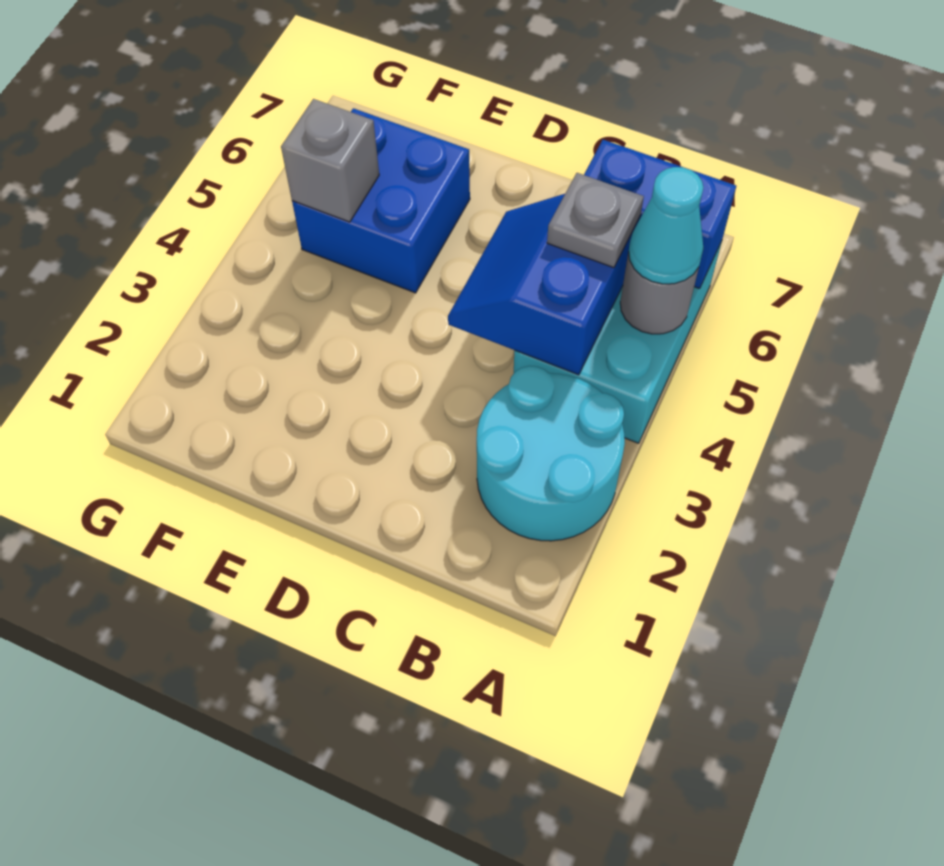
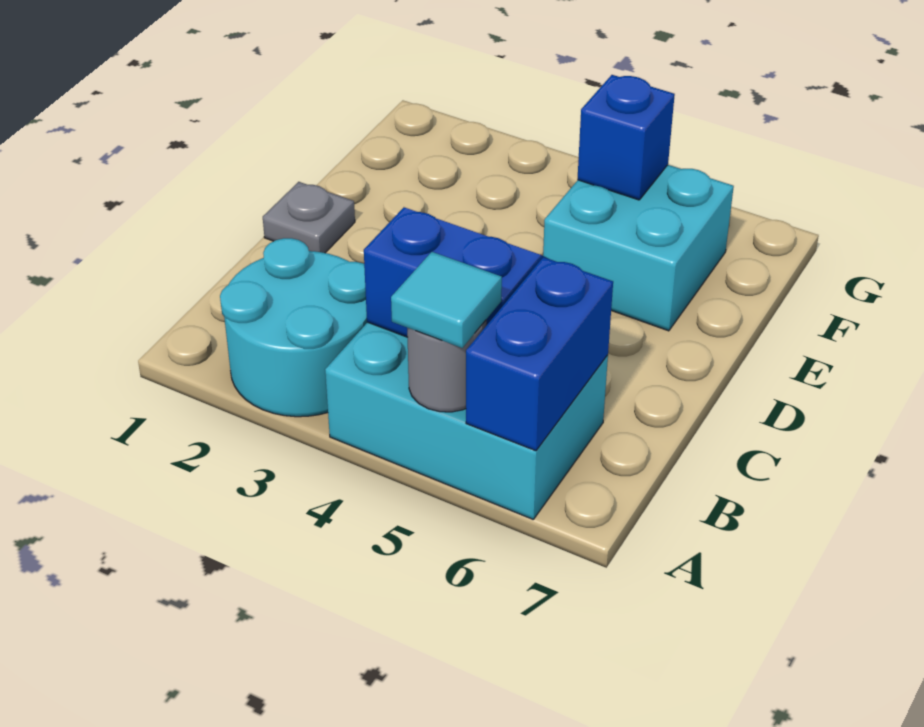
cyan cone A5 level 3 -> cyan tile A5 level 3
grey plate B5 level 3 -> grey plate D1 level 1
blue brick E5:F6 level 1 -> cyan brick E5:F6 level 1
grey brick F5 level 2 -> blue brick F5 level 2

